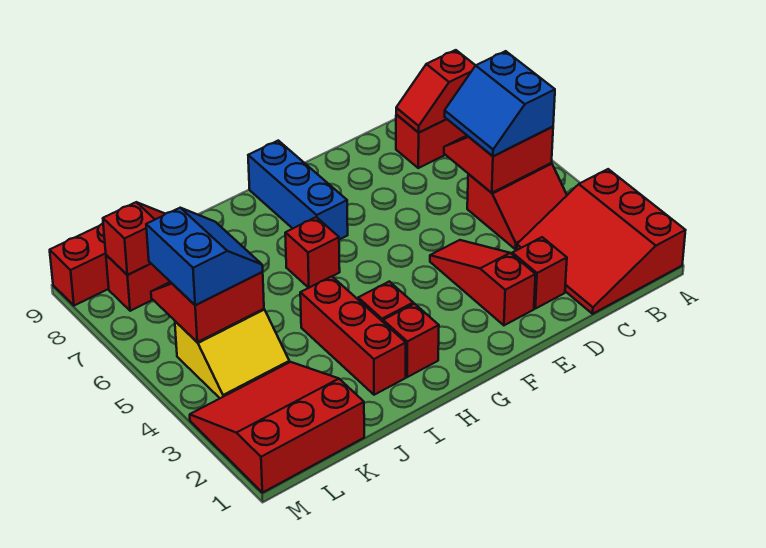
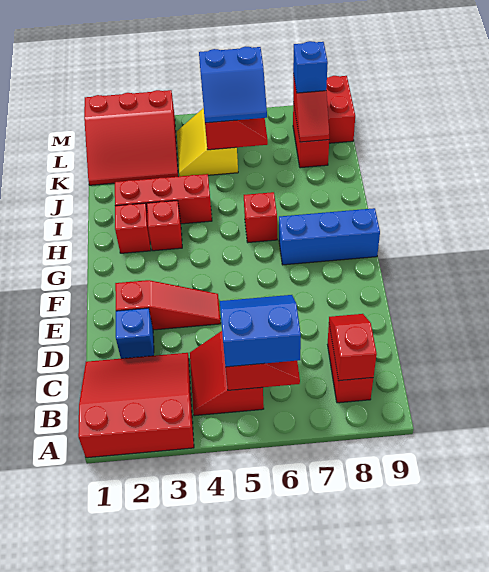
red brick D2 level 1 -> blue brick D2 level 1
red slope K1:M3 level 1 top 1 -> red slope K1:M3 level 1 top M
none -> blue brick L8 level 3

